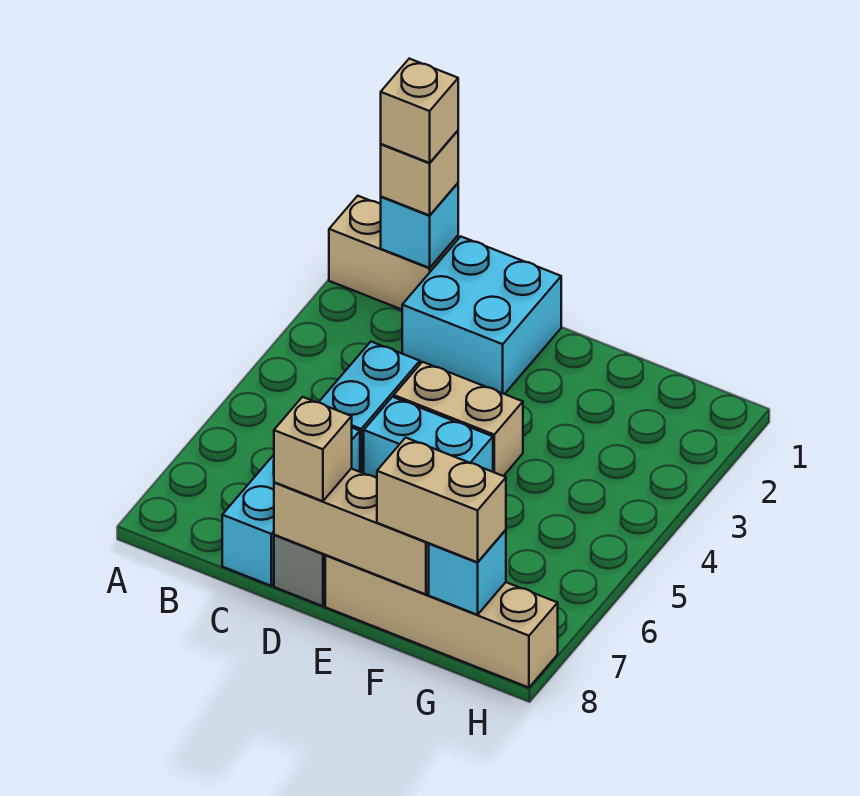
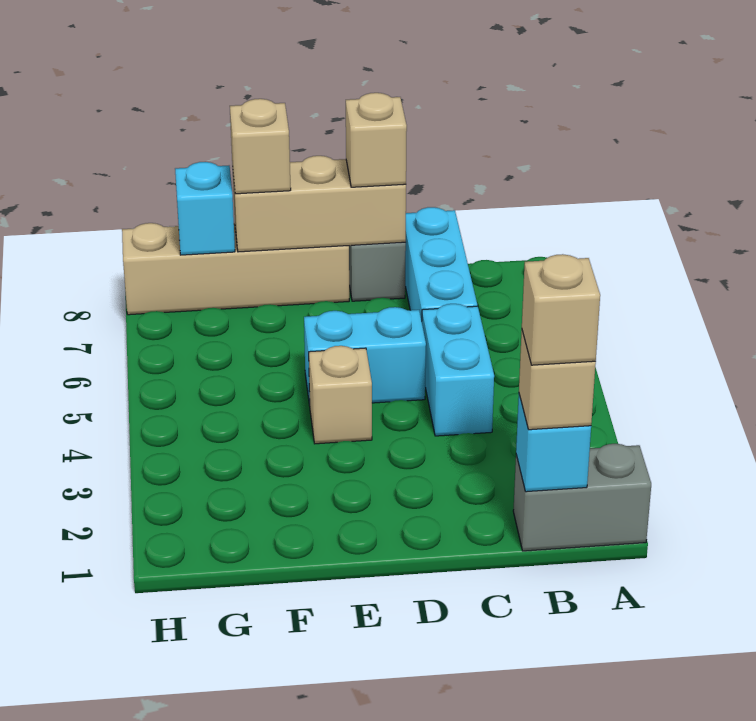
tan brick A1:B1 level 1 -> grey brick A1:B1 level 1
cyan brick C1:D2 level 1 -> none
tan brick D4:E4 level 1 -> tan brick E4 level 1
tan brick F8:G8 level 3 -> tan brick F8 level 3

